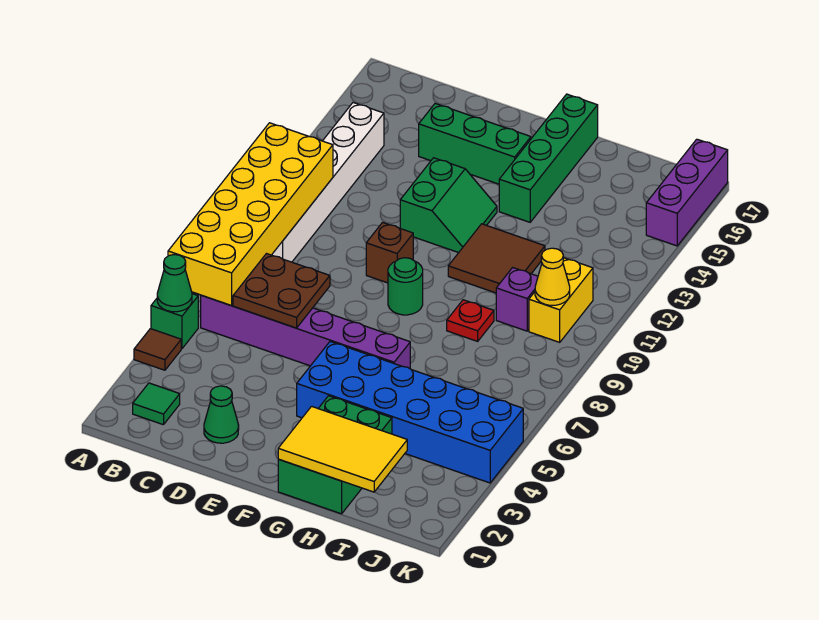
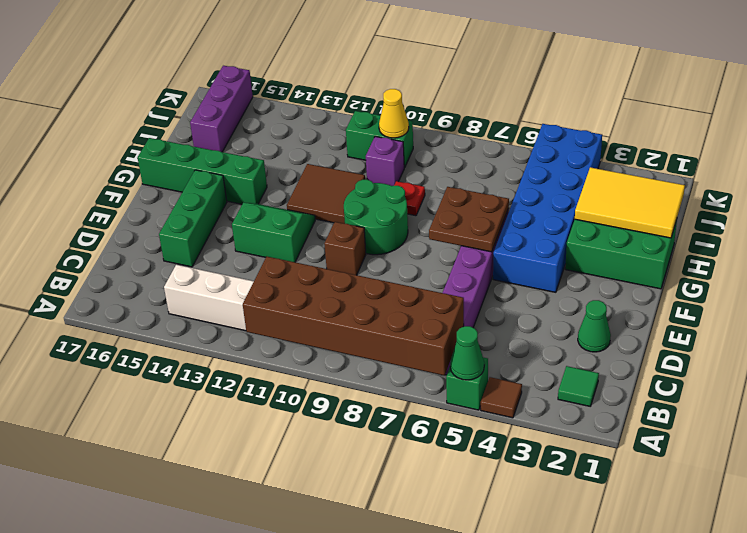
yellow brick A6:B11 level 2 -> brown brick A6:B11 level 2
brown plate C6:D7 level 2 -> brown plate F6:G7 level 2
green round brick F9 level 1 -> green round brick F9:G10 level 1
yellow tile G1:I2 level 2 -> yellow tile H1:I3 level 2
yellow brick J10:J11 level 1 -> green brick J10:J11 level 1
purple brick K15:K17 level 1 -> purple brick I16:K16 level 1

